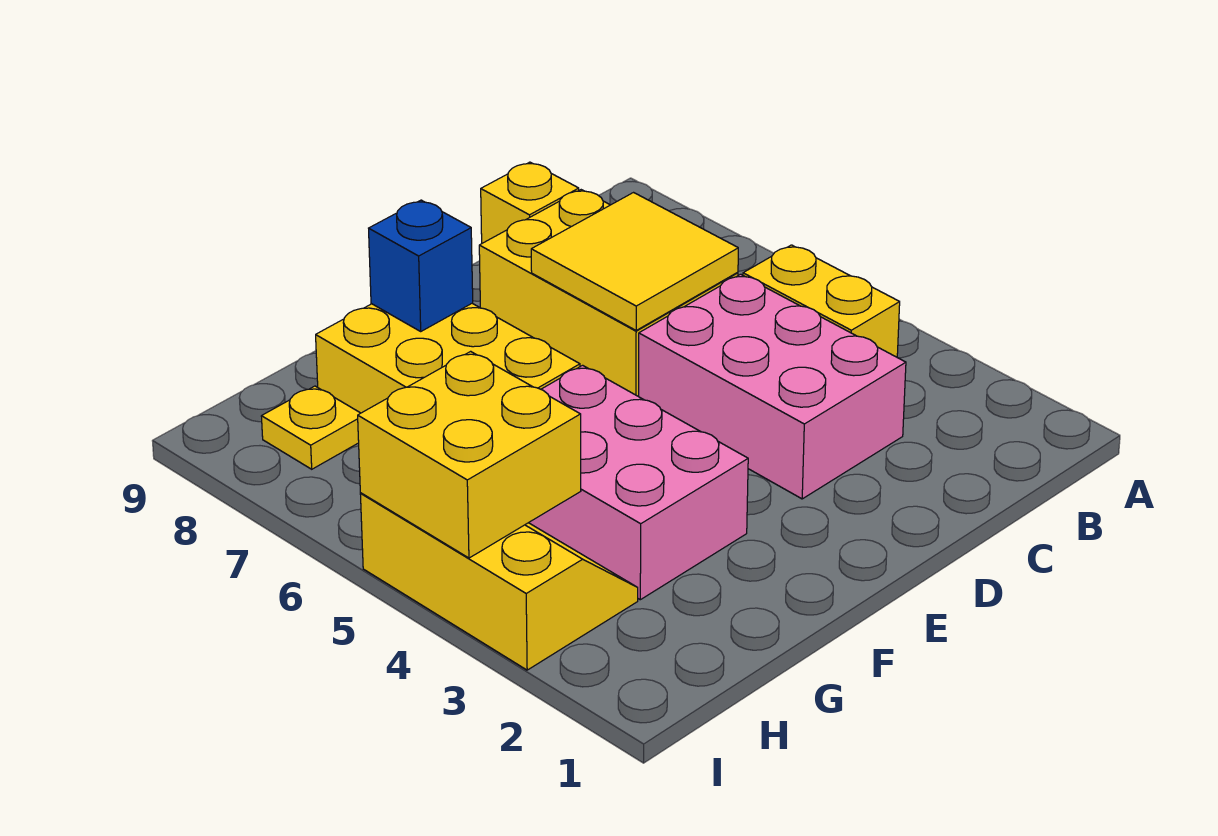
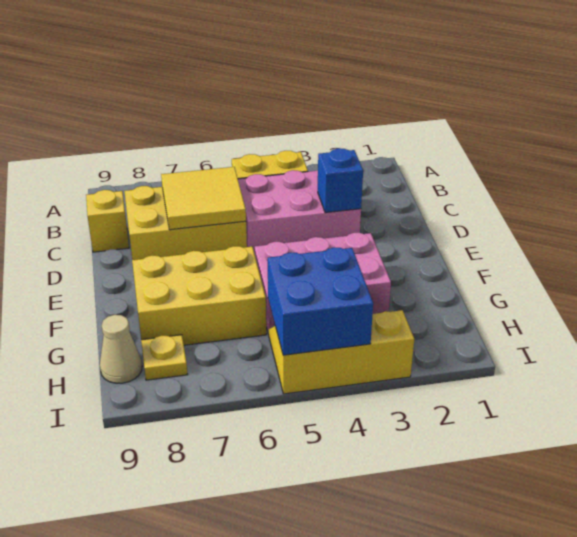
blue brick F8 level 2 -> blue brick D3 level 2
yellow brick H4:I5 level 2 -> blue brick H4:I5 level 2
none -> tan cone H9 level 1

